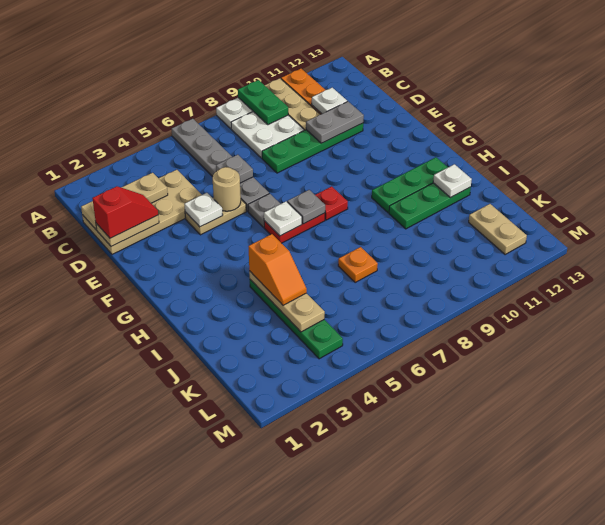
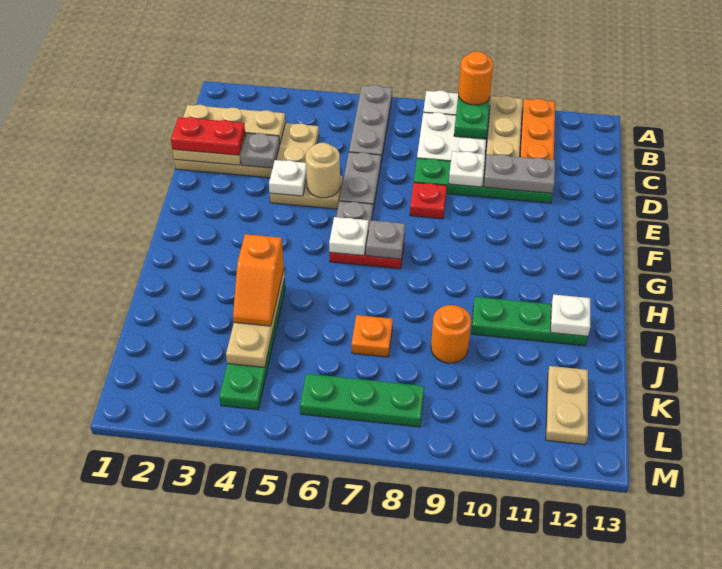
none -> orange round brick A9 level 3
white plate C11 level 2 -> white plate D9 level 2
red slope D1:D2 level 3 top 1 -> red plate D1:D2 level 3
grey plate D6 level 2 -> grey plate D3 level 2
red plate G8 level 1 -> red plate E8 level 1
green plate H10:H12 level 1 -> green plate L6:L8 level 1
none -> orange round brick J9 level 1

